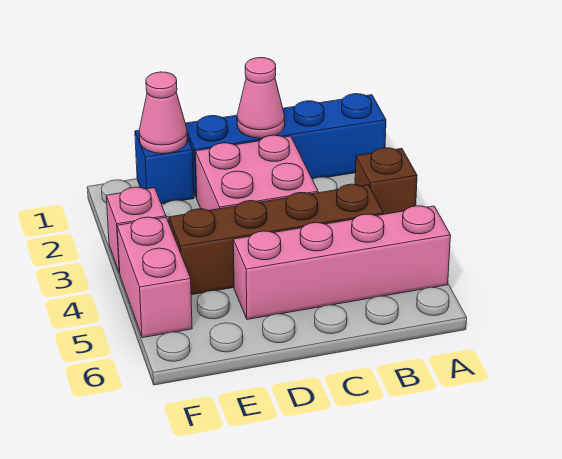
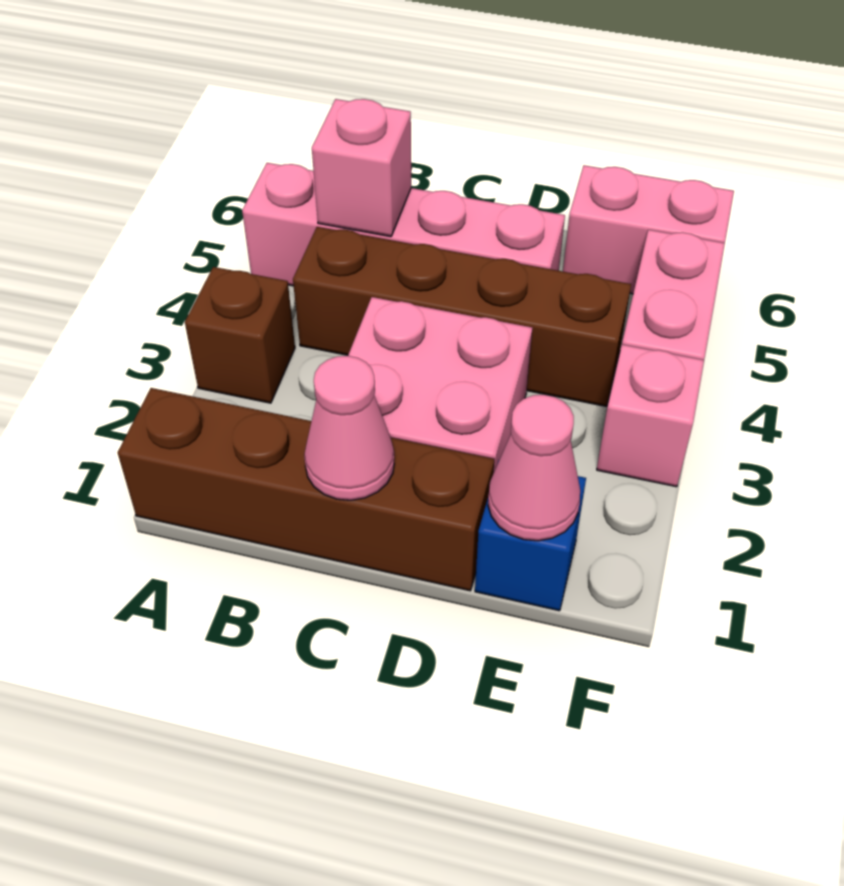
blue brick A1:D1 level 1 -> brown brick A1:D1 level 1
none -> pink brick B5 level 2
none -> pink brick E6:F6 level 1

